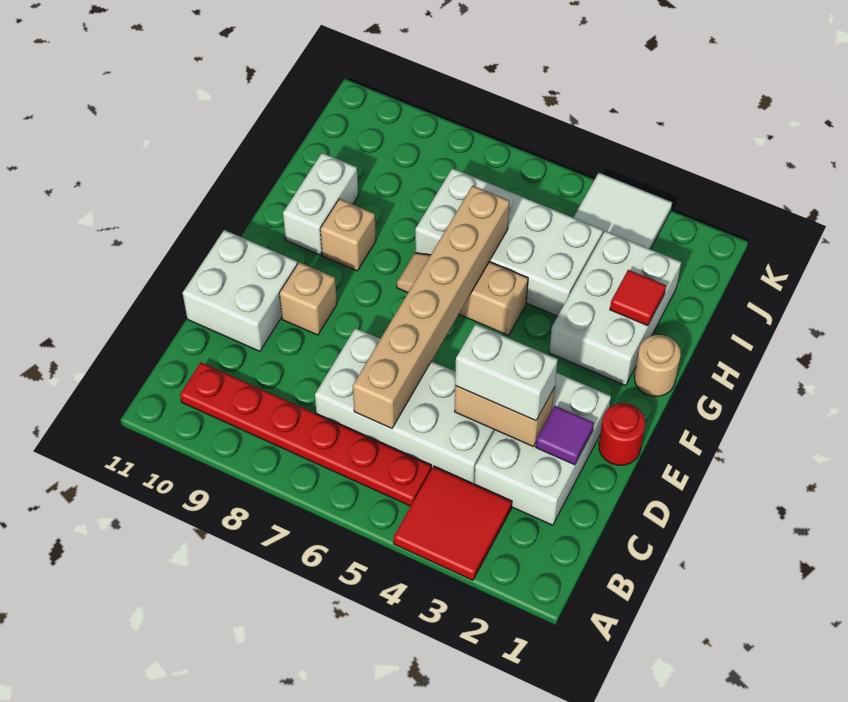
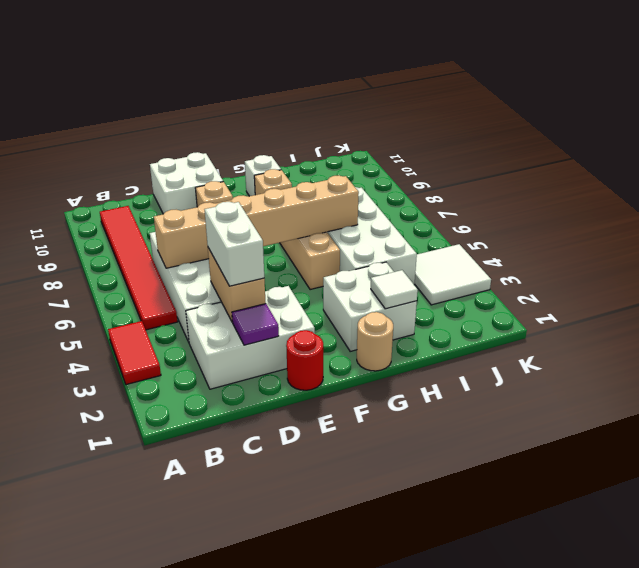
red tile A3:B4 level 1 -> red tile A3:A4 level 1
red plate B5:B10 level 1 -> red tile B5:B10 level 1
white brick G2:I3 level 1 -> white brick G2:H3 level 1
white brick G10:H10 level 1 -> white brick G10 level 1
red tile H2 level 2 -> white tile H2 level 2

